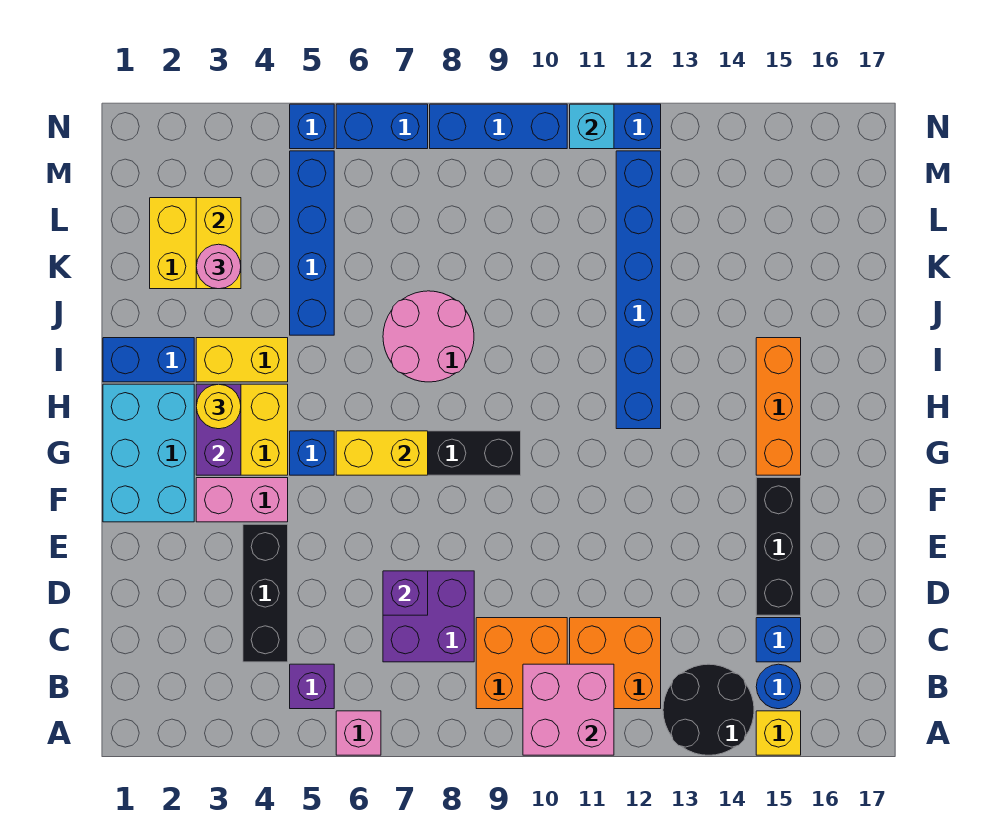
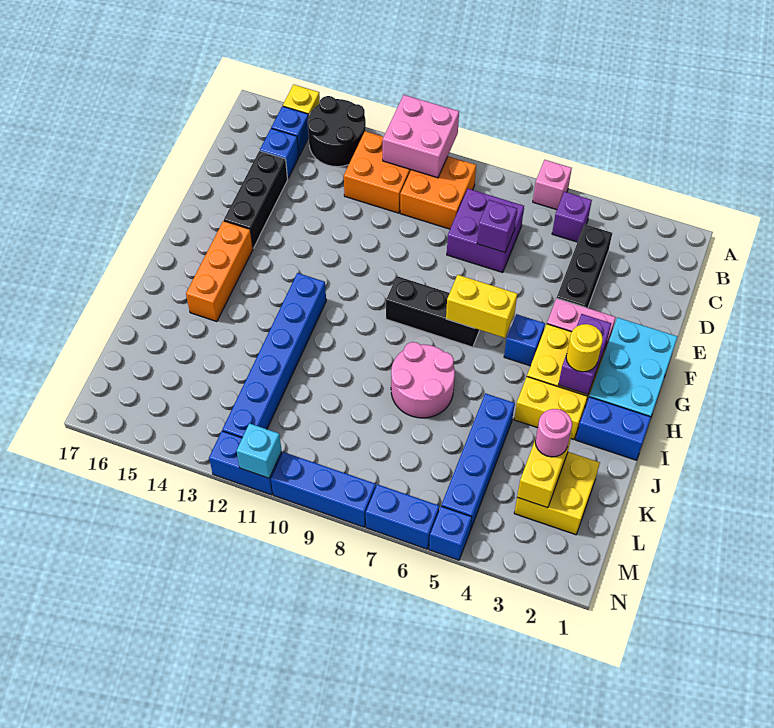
blue round brick B15 level 1 -> blue brick B15 level 1

